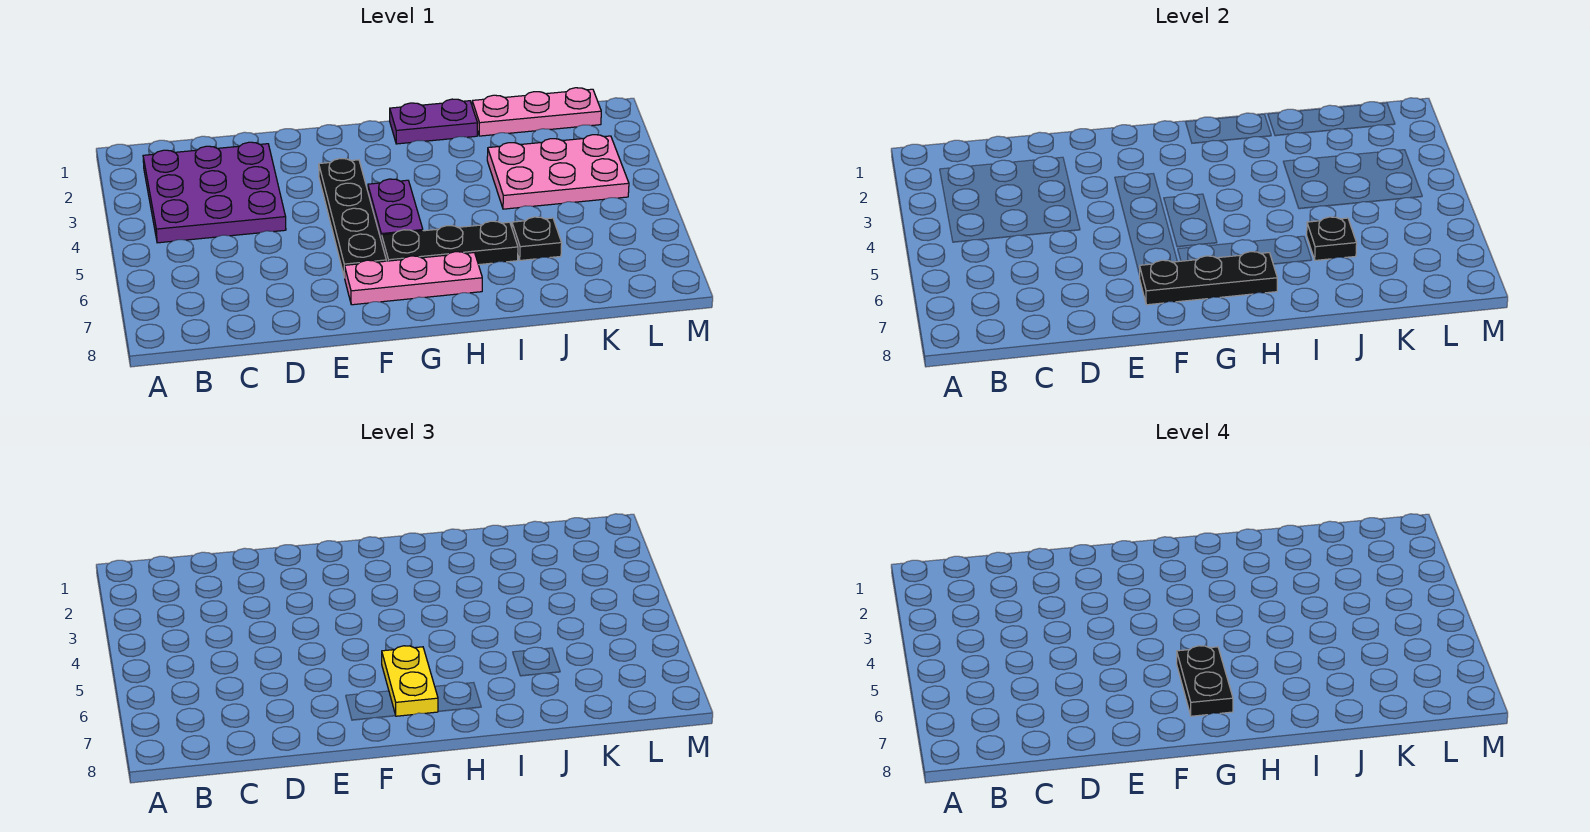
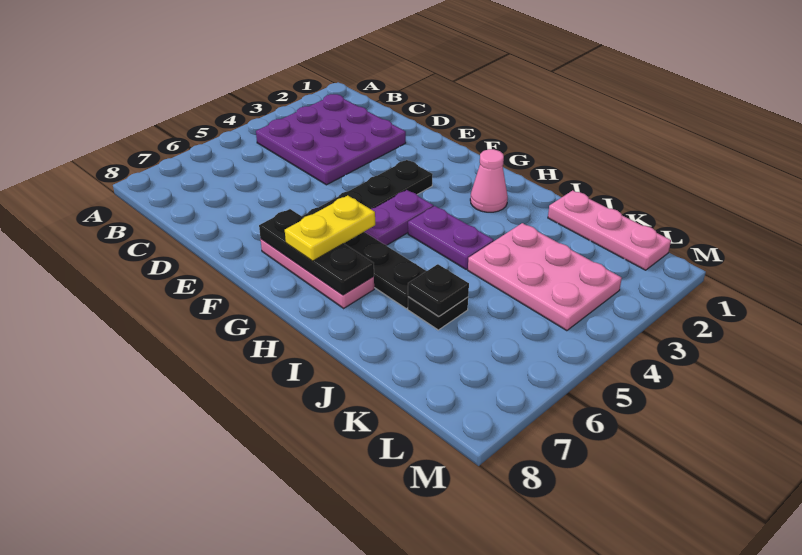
black plate G6:G7 level 4 -> none
purple plate H1:I1 level 1 -> purple plate H4:I4 level 1
none -> pink cone H2 level 1

